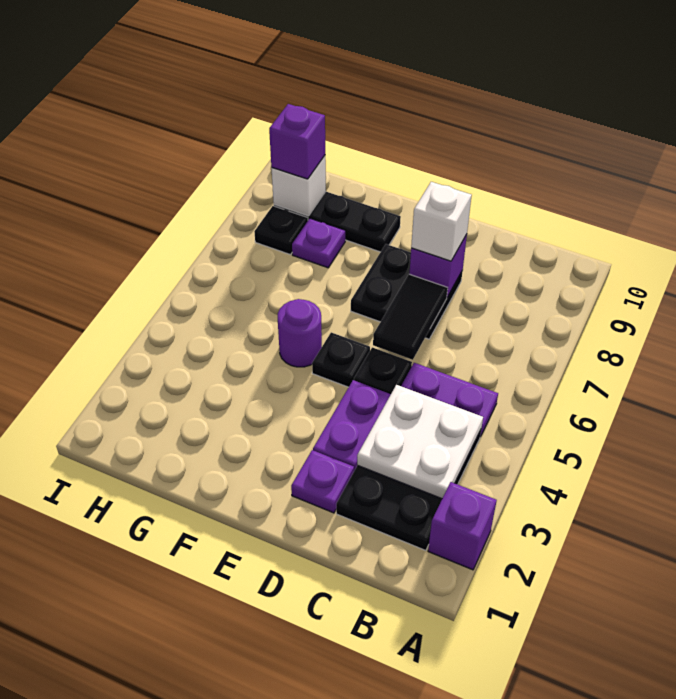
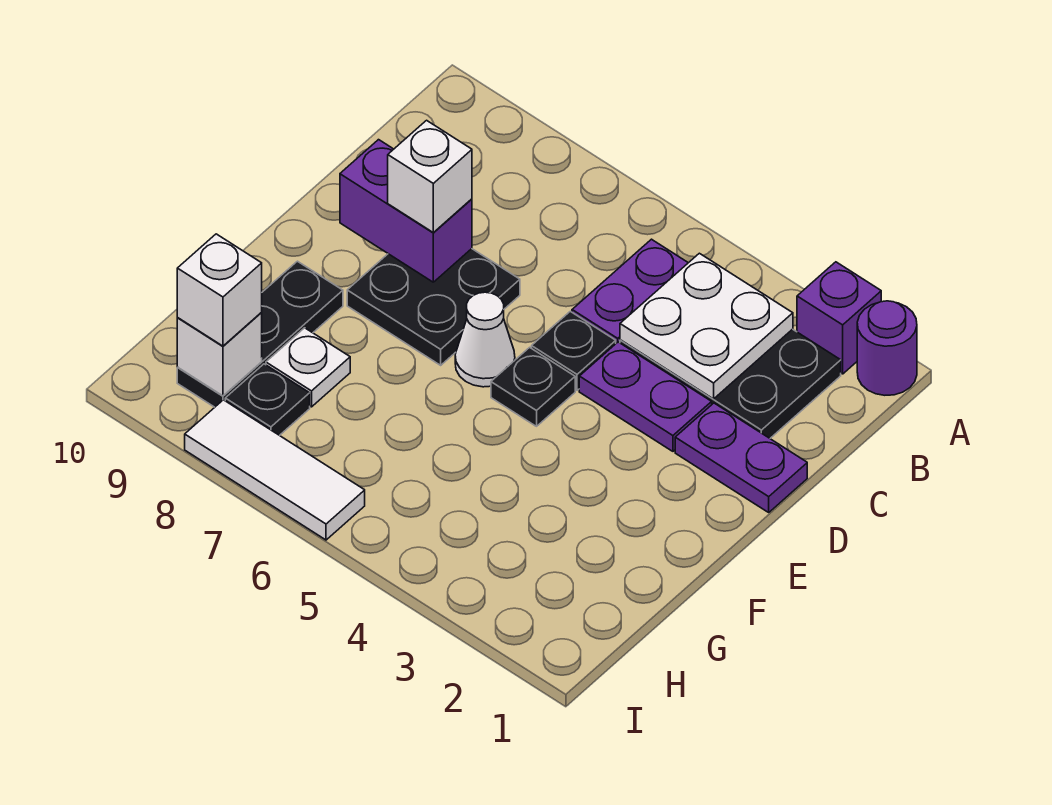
purple plate D2 level 1 -> purple plate D1:D2 level 1
black tile D6:D7 level 2 -> none
purple brick D8 level 2 -> purple brick D8:D9 level 2
none -> white cone E6 level 1
purple round brick F5 level 1 -> purple round brick A1 level 1
purple plate G8 level 1 -> white plate G8 level 1
purple brick H9 level 3 -> white brick H9 level 3
none -> white tile I6:I8 level 1

